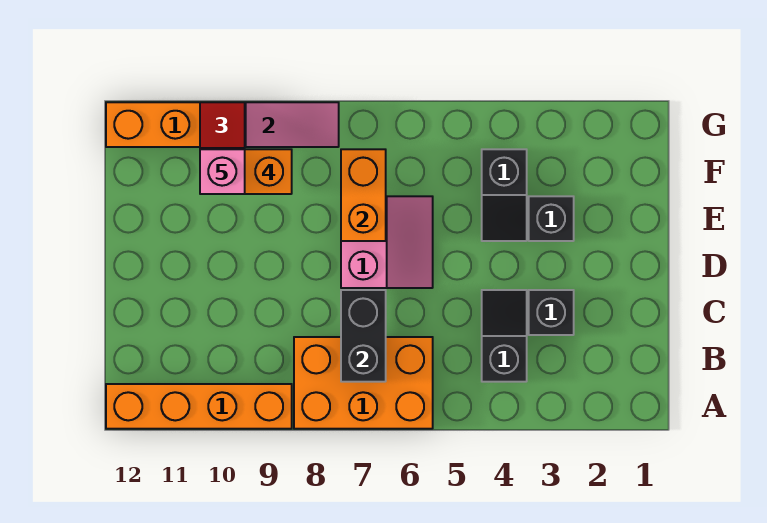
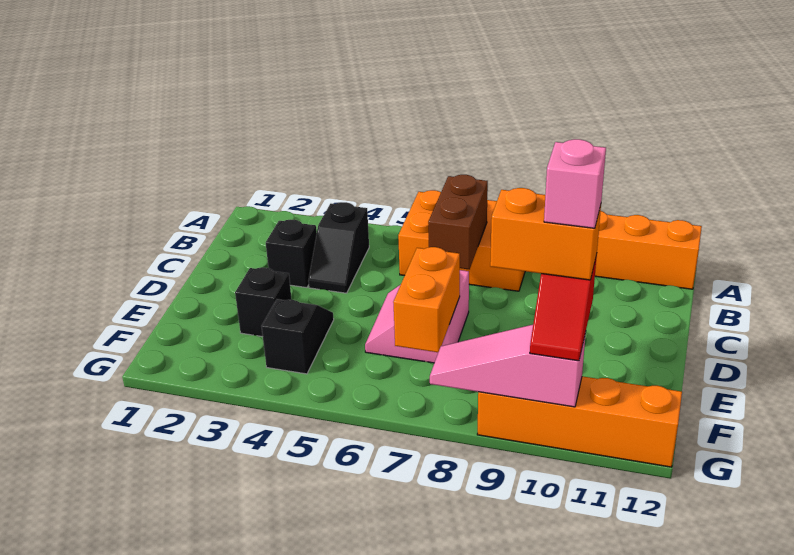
black brick B7:C7 level 2 -> brown brick B7:C7 level 2

